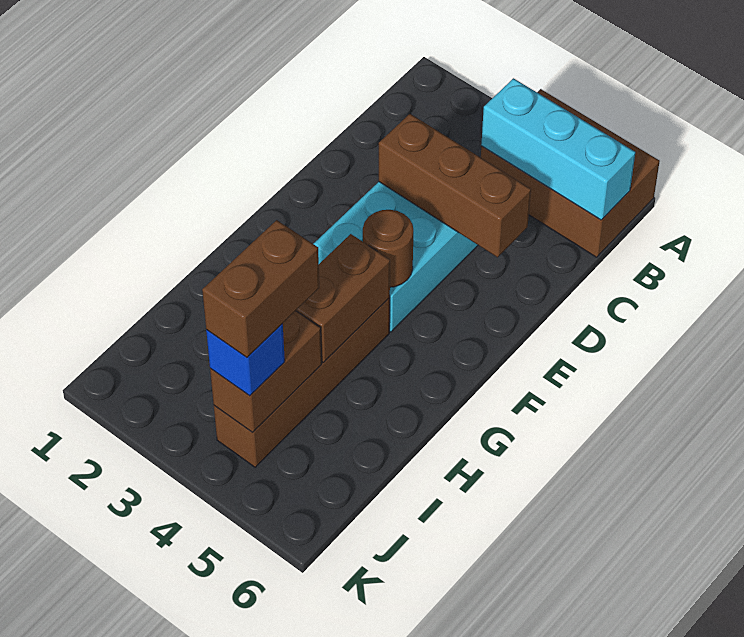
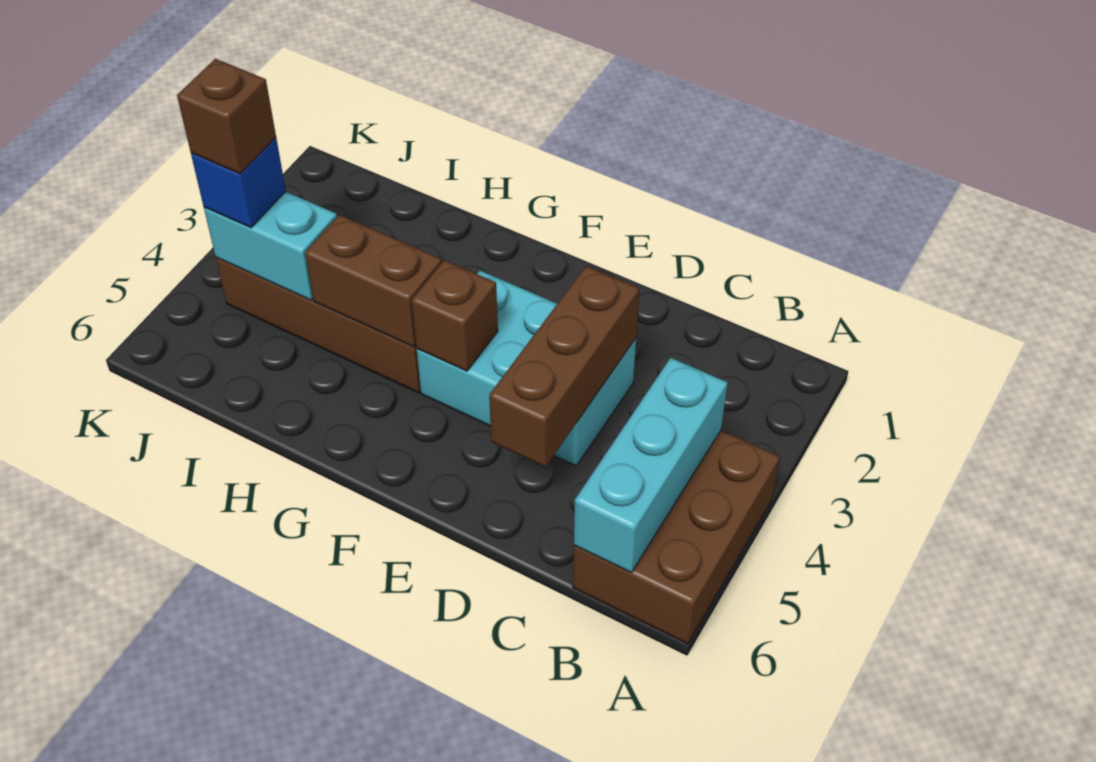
brown round brick F4 level 2 -> brown brick F4 level 2
brown brick I4:J4 level 2 -> cyan brick I4:J4 level 2
brown brick I4:J4 level 4 -> brown brick J4 level 4

